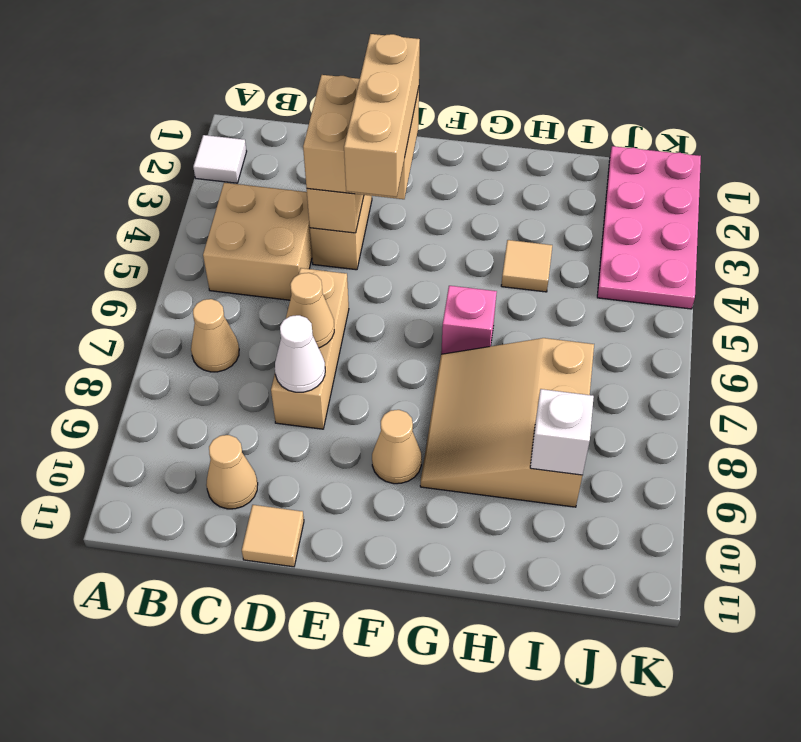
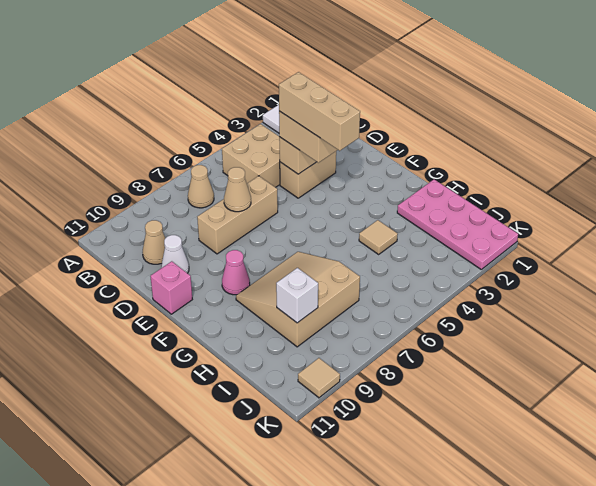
white cone D8 level 2 -> white cone D10 level 1
tan tile D11 level 1 -> tan tile K10 level 1
tan brick E3:E5 level 4 -> tan brick D4:F4 level 4
tan cone F9 level 1 -> pink cone F9 level 1
pink brick G6 level 1 -> pink brick E11 level 1
pink plate J1:K4 level 1 -> pink plate H1:K2 level 1

